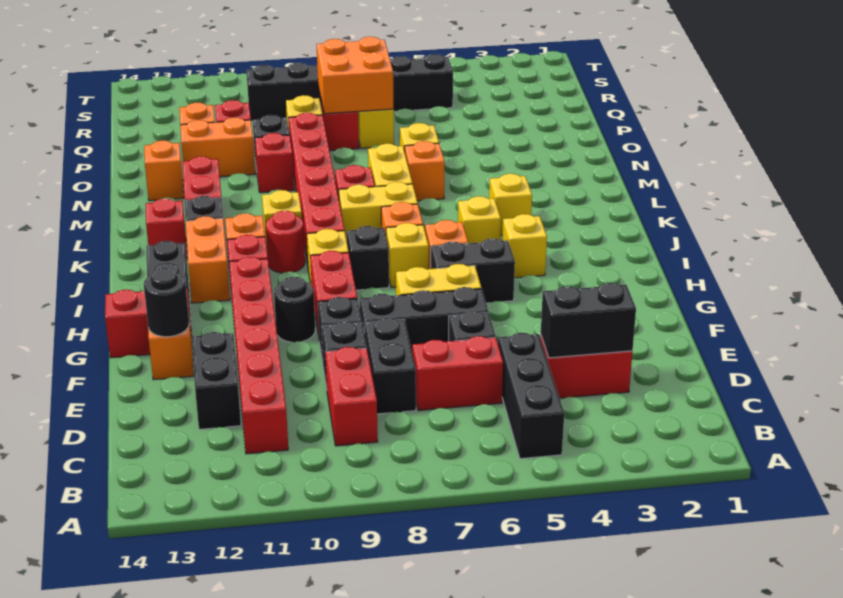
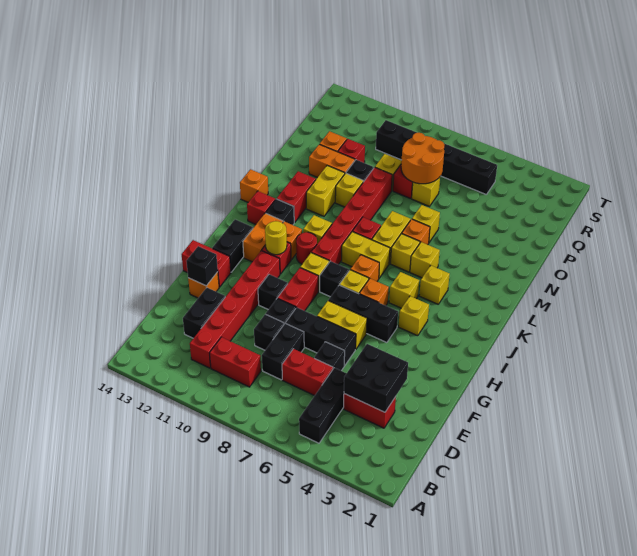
red brick C9:D9 level 1 -> red brick C9:C10 level 1
black brick D3:D4 level 2 -> black brick D3:E4 level 2
black round brick F13 level 2 -> black brick F13 level 2
black round brick G10 level 1 -> black brick G10 level 1
black brick H5:H6 level 1 -> black brick H5:H7 level 1
none -> yellow round brick I11 level 2
none -> yellow brick L5 level 1
none -> yellow brick L6 level 1
none -> yellow brick M11:N11 level 1
red brick N10 level 1 -> yellow brick N10 level 1
orange brick N13 level 1 -> orange brick L14 level 1
orange brick P7:Q8 level 2 -> orange round brick P7:Q8 level 2

